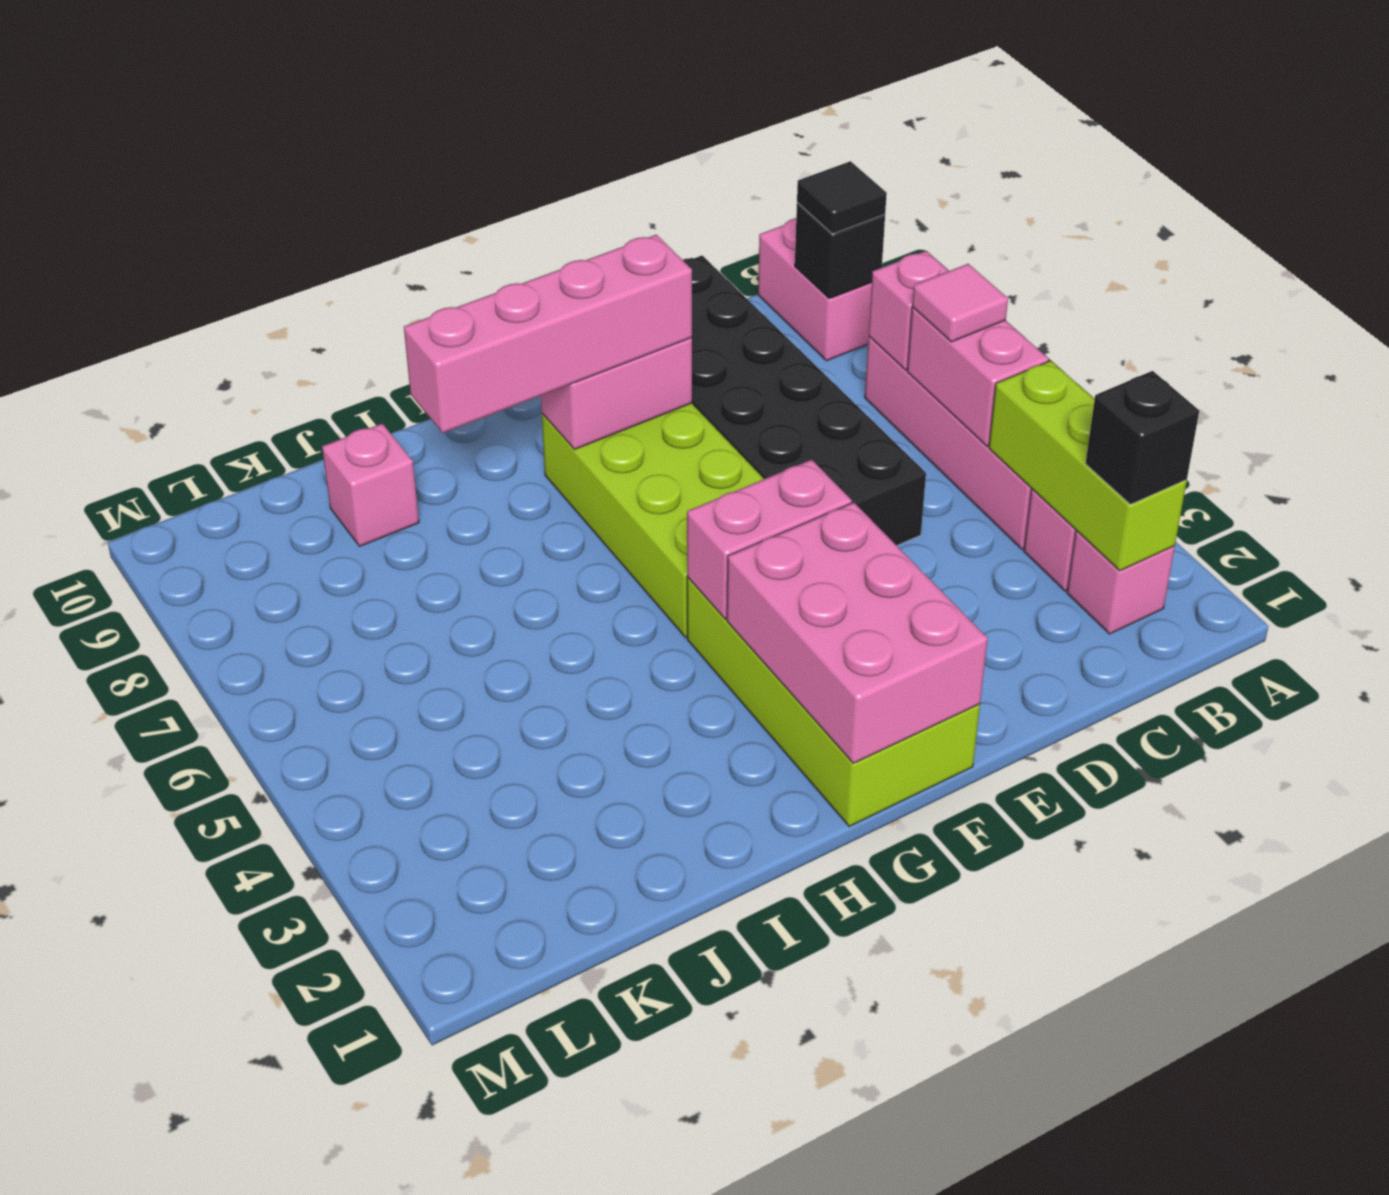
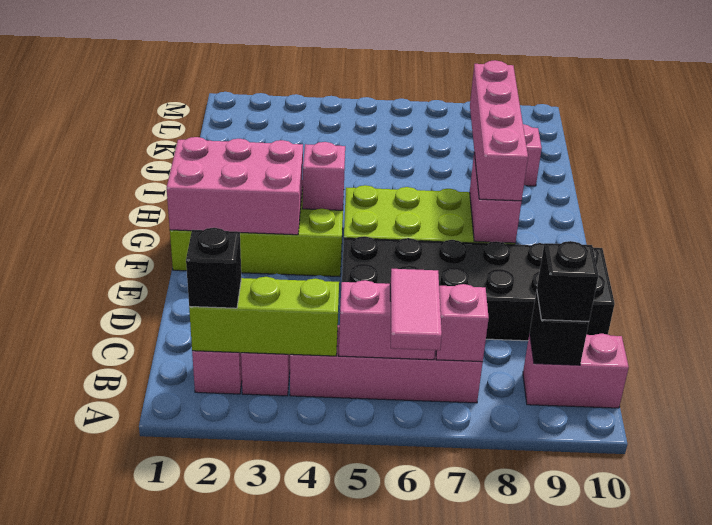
pink tile B6 level 3 -> pink tile A6:B6 level 3
black tile B9 level 3 -> black brick B9 level 3
pink brick F4:G4 level 2 -> pink brick G4 level 2

